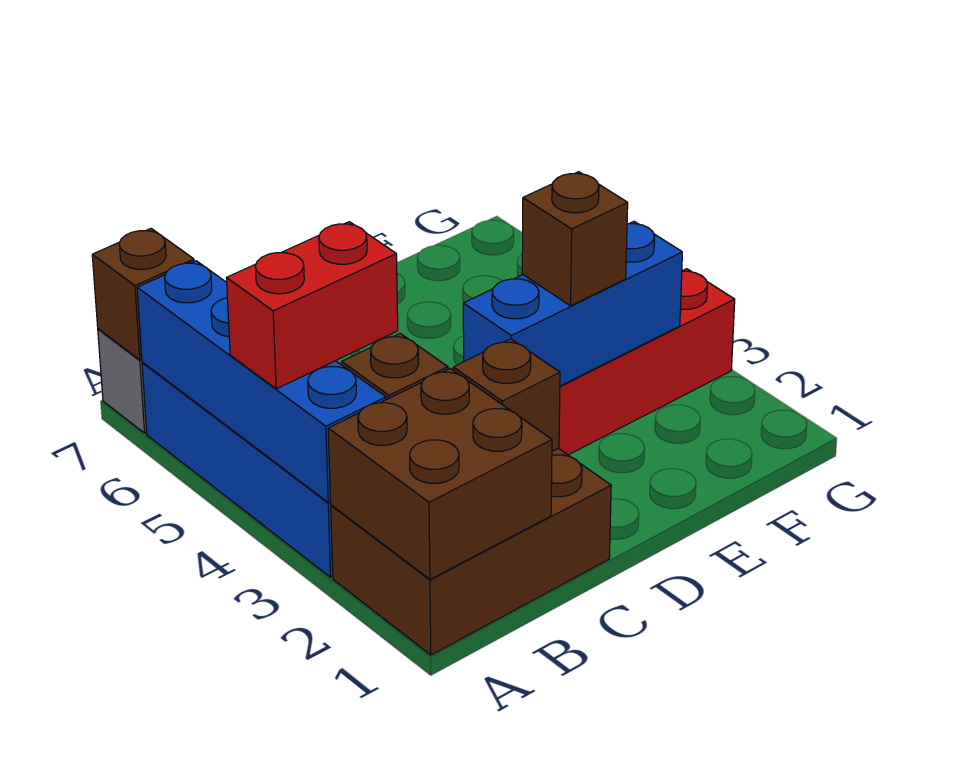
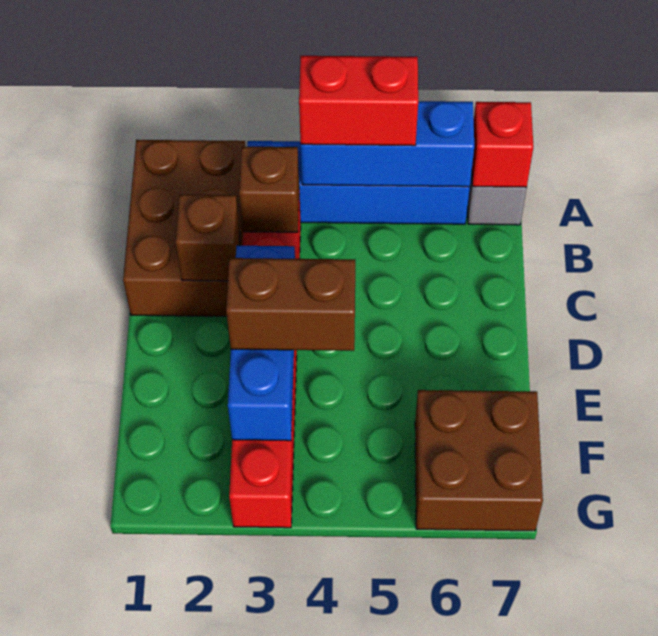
brown brick A1:B2 level 2 -> brown brick F6:G7 level 1
blue brick A3:A6 level 2 -> blue brick A4:A6 level 2
red brick A4:B4 level 3 -> red brick A4:A5 level 3
brown brick A7 level 2 -> red brick A7 level 2
brown brick E3 level 3 -> brown brick E3:E4 level 3

